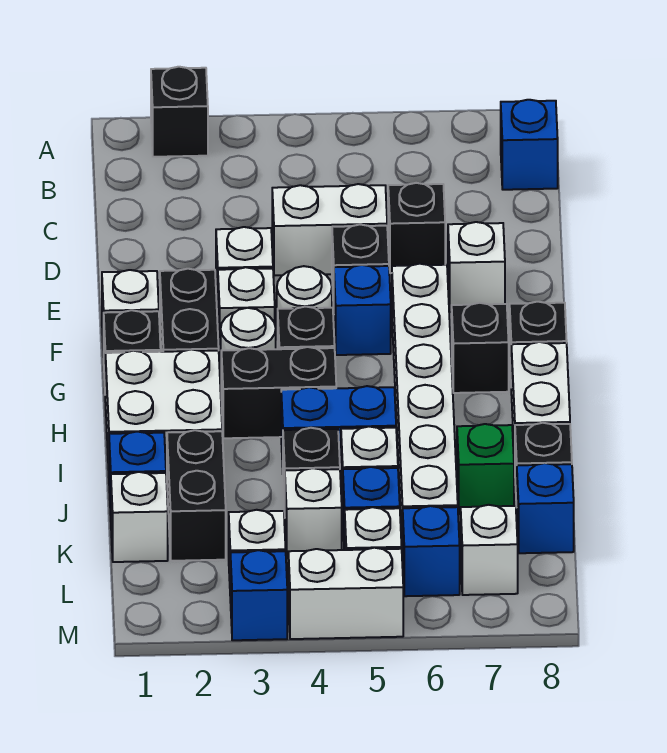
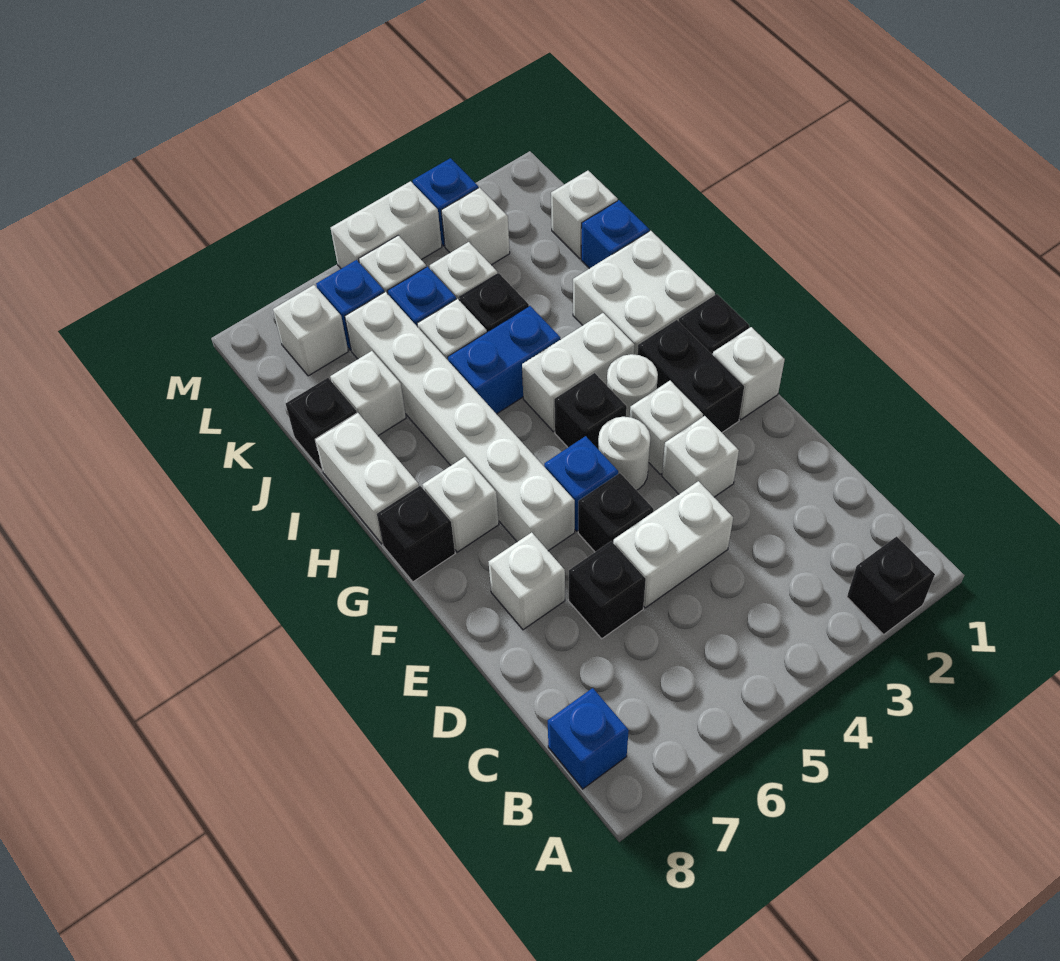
black brick G7 level 1 -> white brick G7 level 1
black brick H3:H4 level 1 -> white brick H3:H4 level 1
black brick J2:K2 level 1 -> none
green brick J7 level 1 -> white brick J7 level 1
blue brick K8 level 1 -> none

